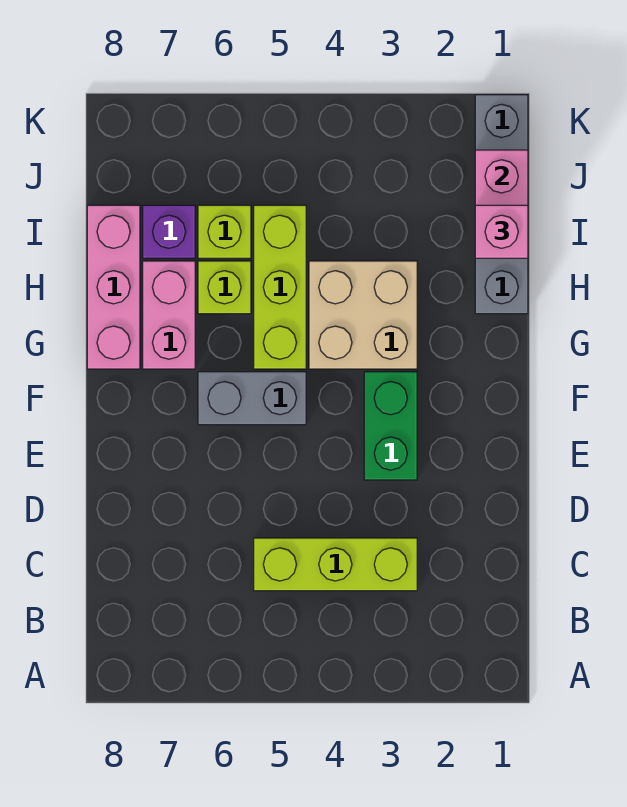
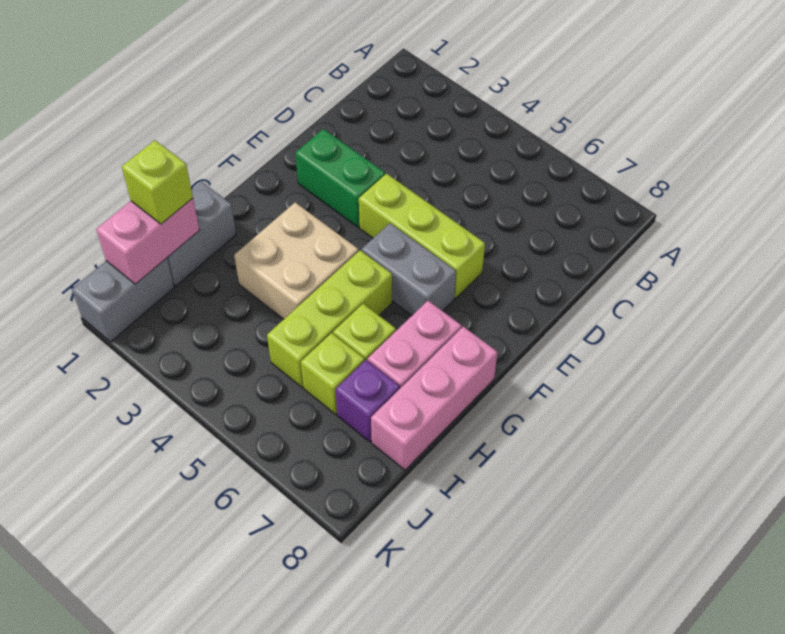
lime brick C3:C5 level 1 -> lime brick E4:E6 level 1
green brick E3:F3 level 1 -> green brick E2:E3 level 1
pink brick I1 level 3 -> lime brick I1 level 3

